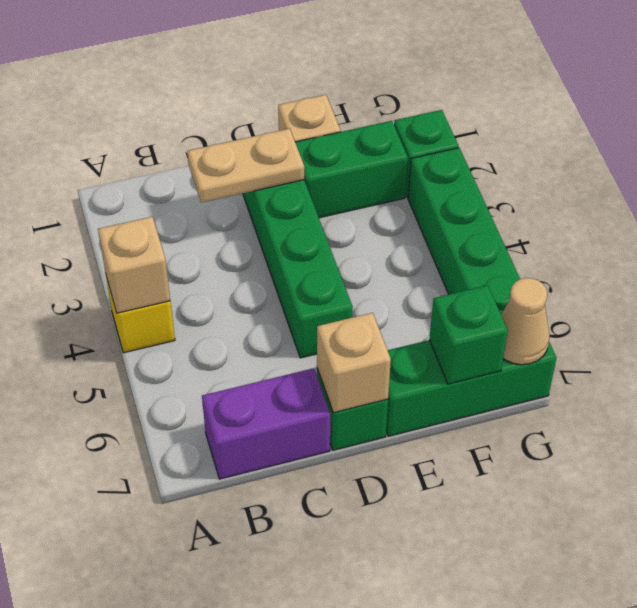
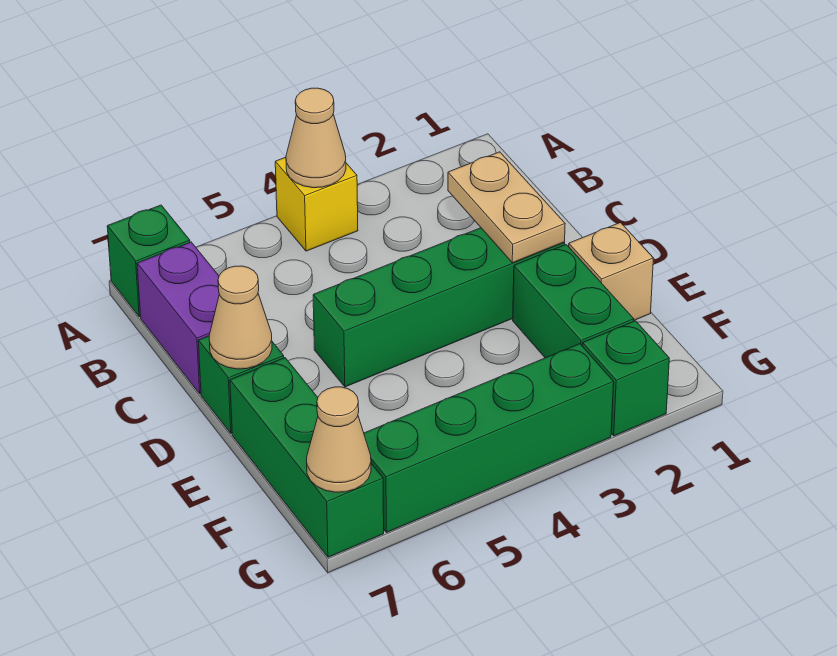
tan brick A4 level 2 -> tan cone A4 level 2
tan brick D7 level 2 -> tan cone D7 level 2
green brick F7 level 2 -> green brick A7 level 1

